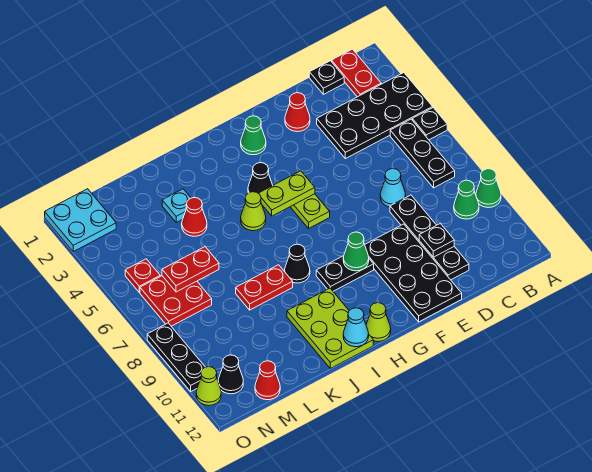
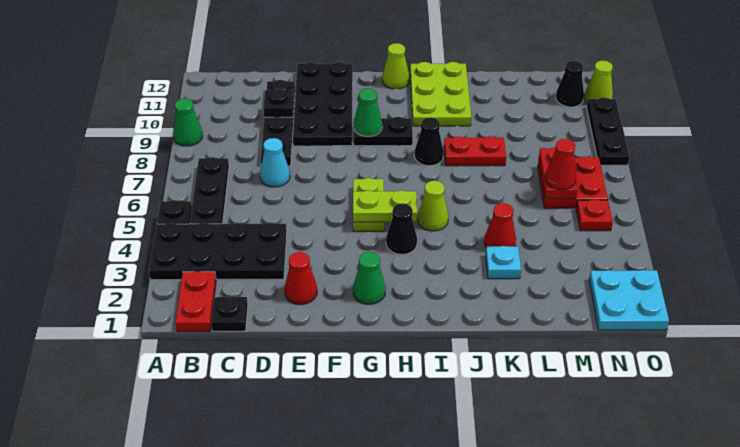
green cone B9 level 1 -> none
cyan cone I12 level 2 -> none
red plate L6:M6 level 2 -> red plate M6:M7 level 2
red cone M12 level 1 -> red cone M6 level 3

